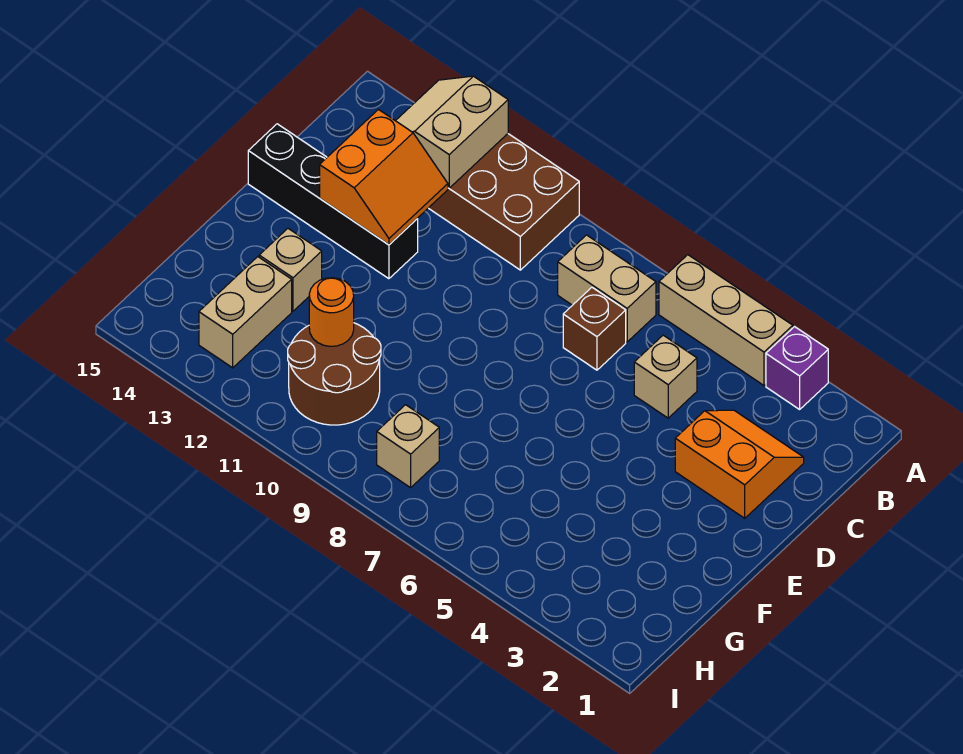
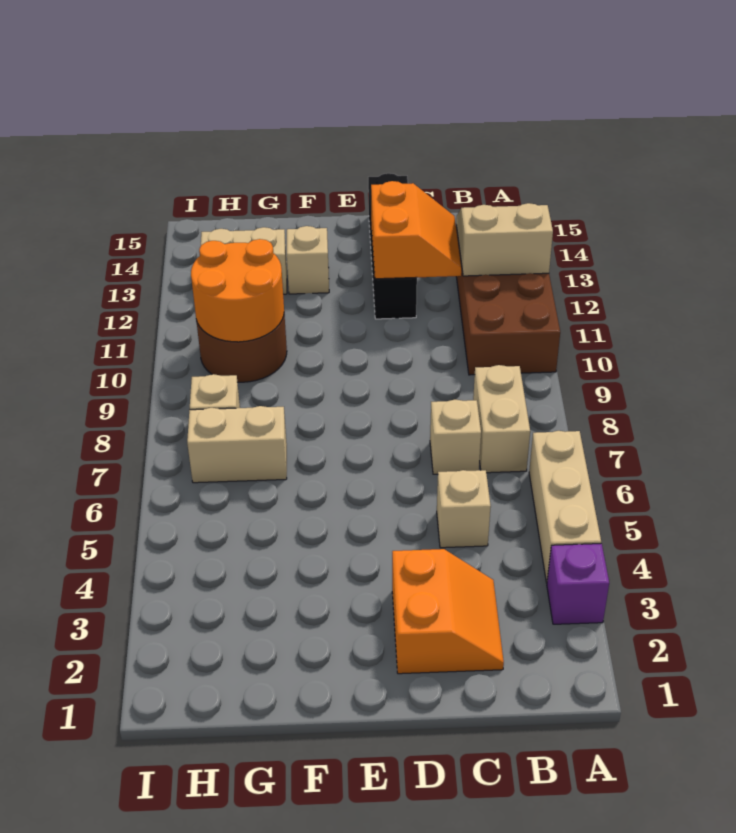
brown brick C7 level 1 -> tan brick C7 level 1
orange slope C12:D13 level 2 top 13 -> orange slope C12:D13 level 2 top D
none -> tan brick G7:H7 level 1
orange round brick G11 level 2 -> orange round brick G10:H11 level 2

